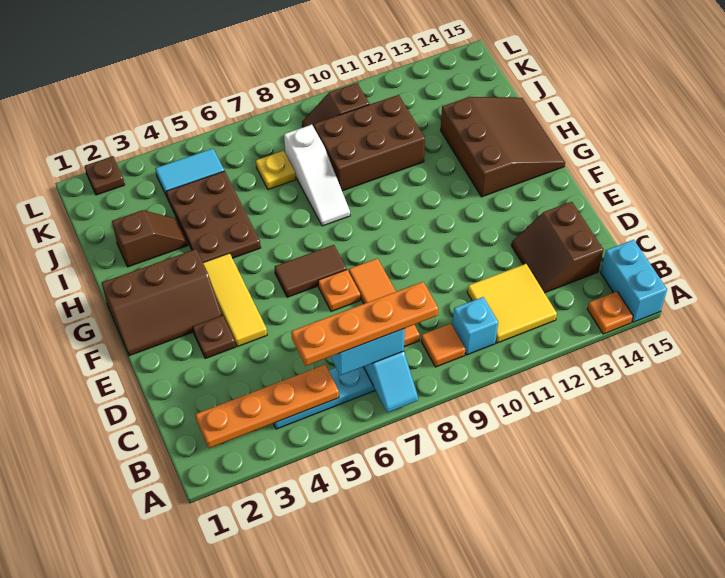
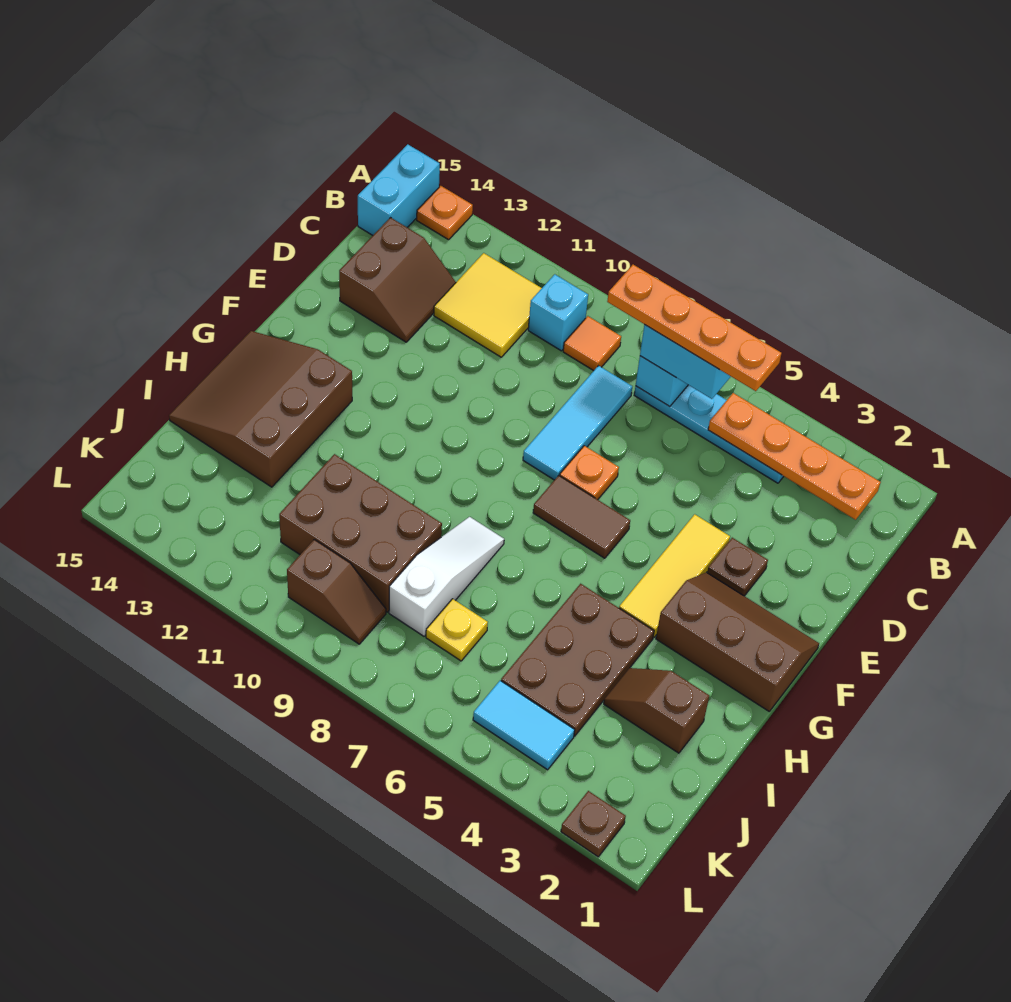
orange tile C8:E8 level 1 -> cyan tile C8:E8 level 1

